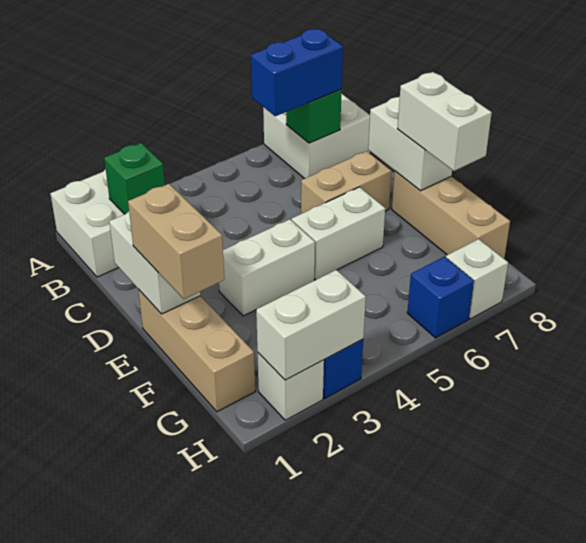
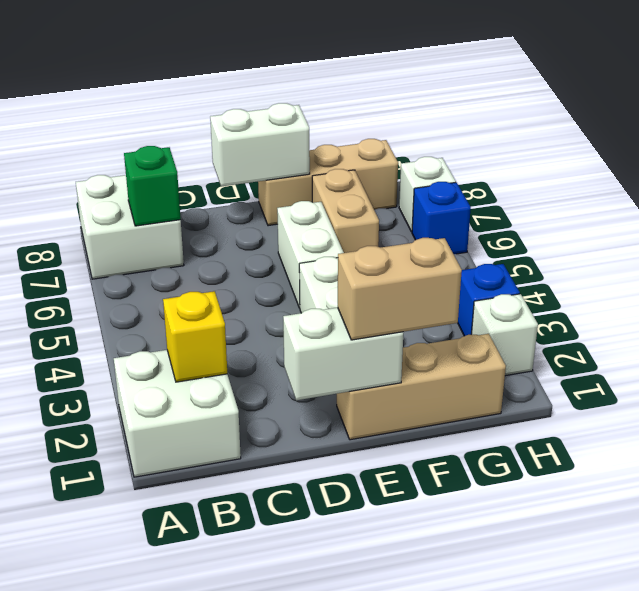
green brick B2 level 2 -> yellow brick B2 level 2
blue brick B6:B7 level 3 -> none
tan brick D6:D7 level 1 -> tan brick F6:F7 level 1
white brick E8:F8 level 3 -> none
white brick H2:H3 level 2 -> none

